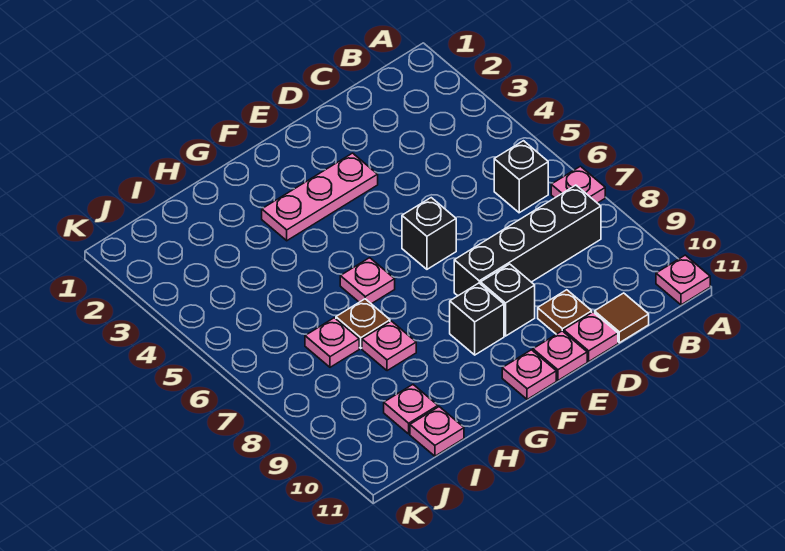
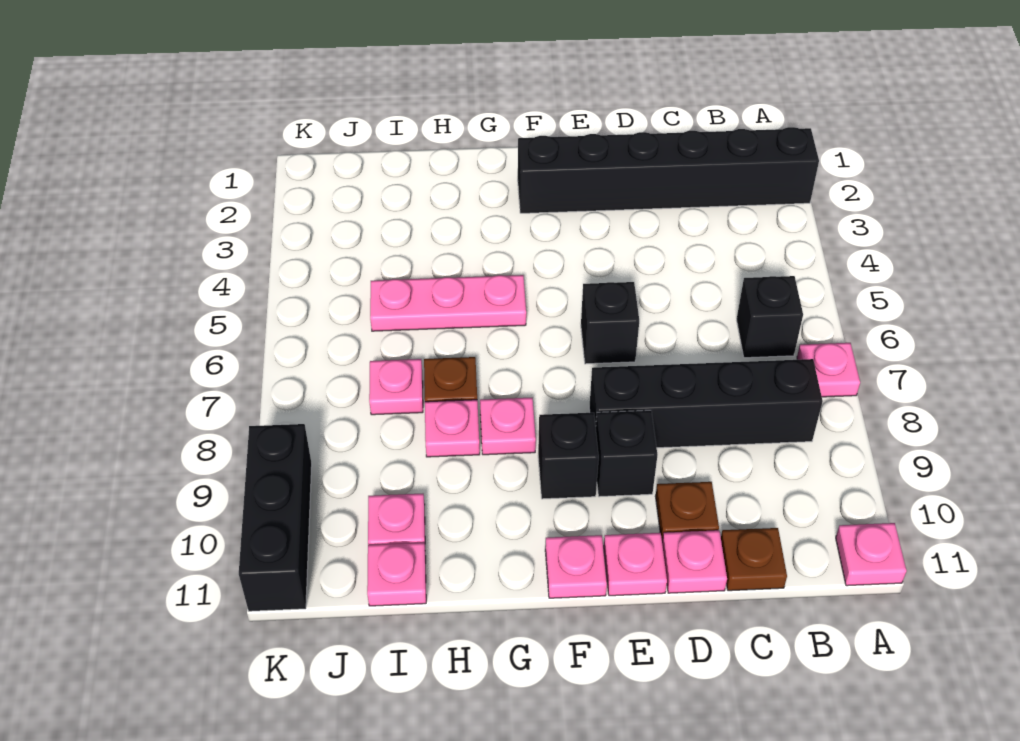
none -> black brick A2:F2 level 1
brown tile C11 level 1 -> brown plate C11 level 1
pink plate E3:G3 level 1 -> pink plate G5:I5 level 1
pink plate G6 level 1 -> pink plate G8 level 1
none -> black brick K9:K11 level 1

